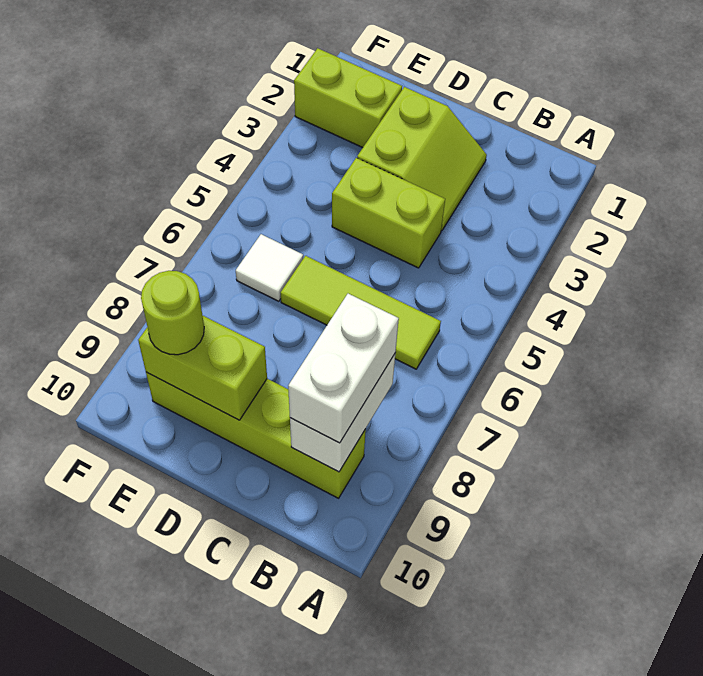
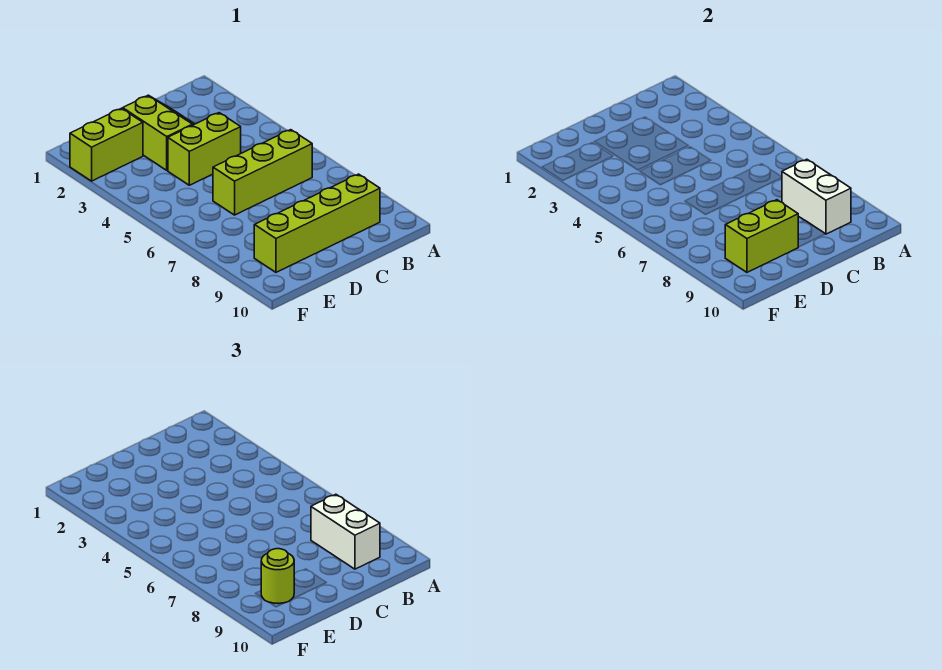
lime tile B6:D6 level 1 -> lime brick B6:D6 level 1
white tile E6 level 1 -> none

